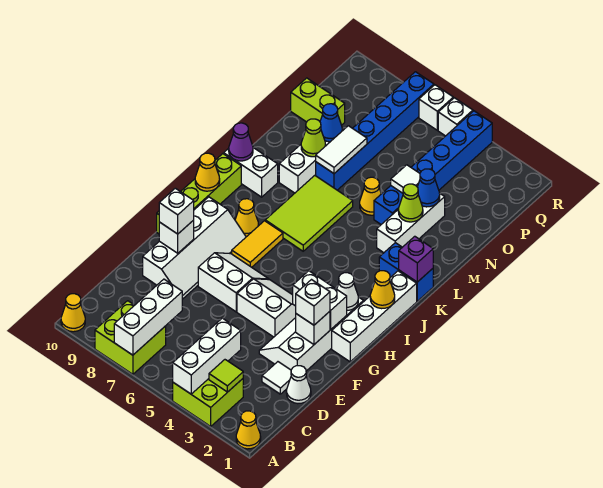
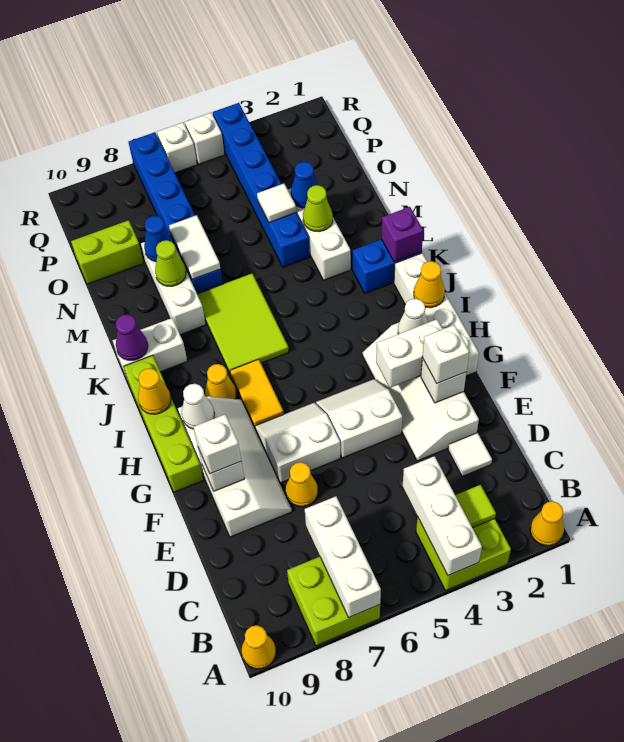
white cone D1 level 1 -> white cone H9 level 2
yellow cone M5 level 1 -> yellow cone E7 level 1

